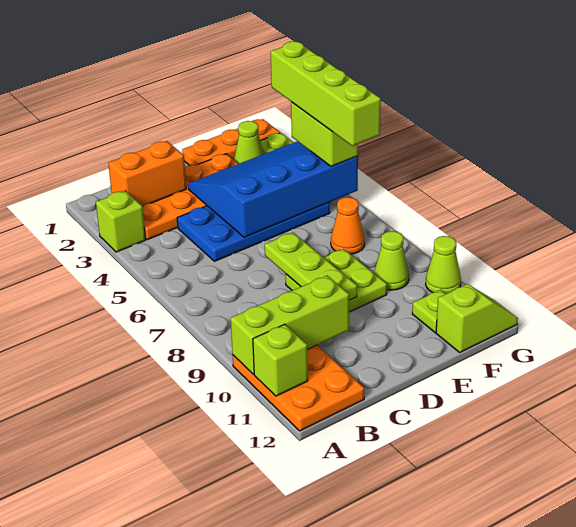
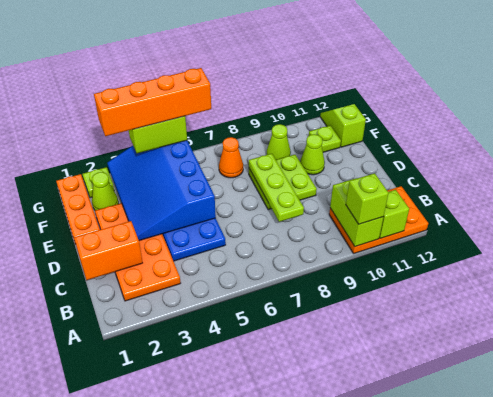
lime brick A3 level 1 -> lime brick A10 level 3
lime brick A10:C10 level 2 -> lime brick A10:B10 level 2
orange brick B2:C2 level 2 -> orange brick C1:C2 level 2
lime plate D7:D9 level 2 -> lime plate C8:E8 level 2
lime brick G3:G6 level 4 -> orange brick G3:G6 level 4
lime cone G10 level 1 -> lime cone E10 level 1

